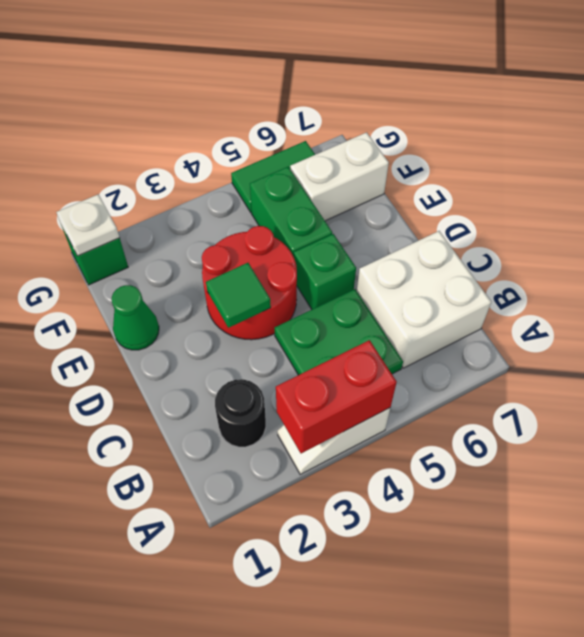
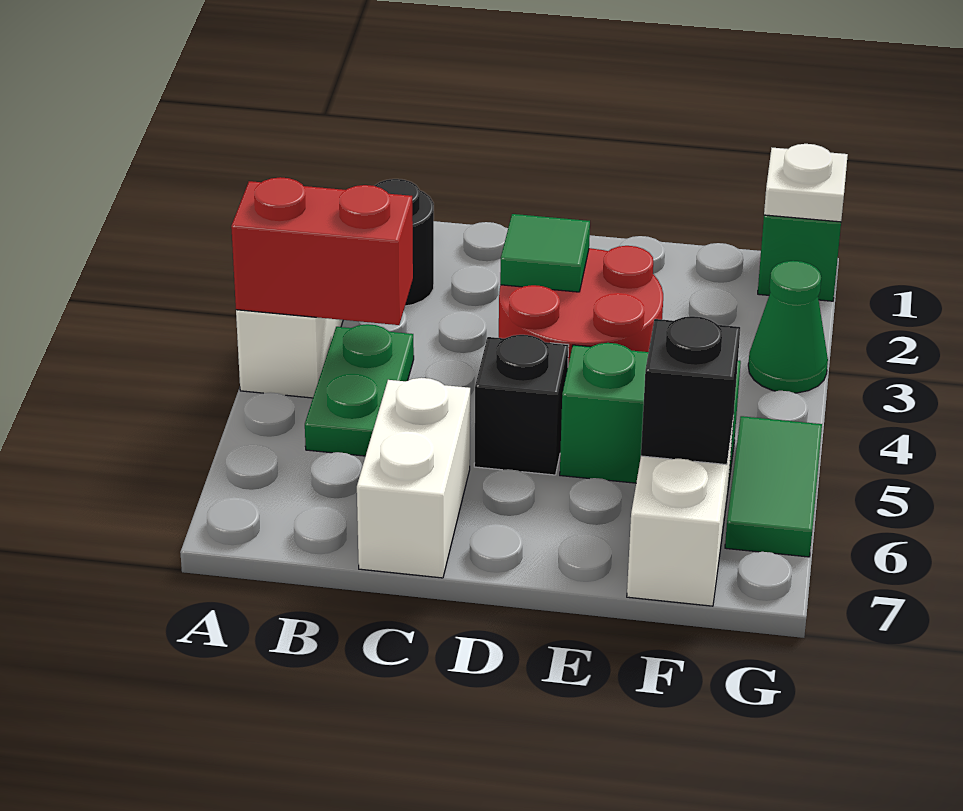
red brick A3:A4 level 2 -> red brick A4:B4 level 2
green plate B4:C5 level 1 -> green plate B4:B5 level 1
white brick B6:C7 level 1 -> white brick C6:C7 level 1
green brick D5 level 1 -> black brick D5 level 1
green cone E1 level 1 -> green cone G3 level 1
none -> black brick F6 level 2

